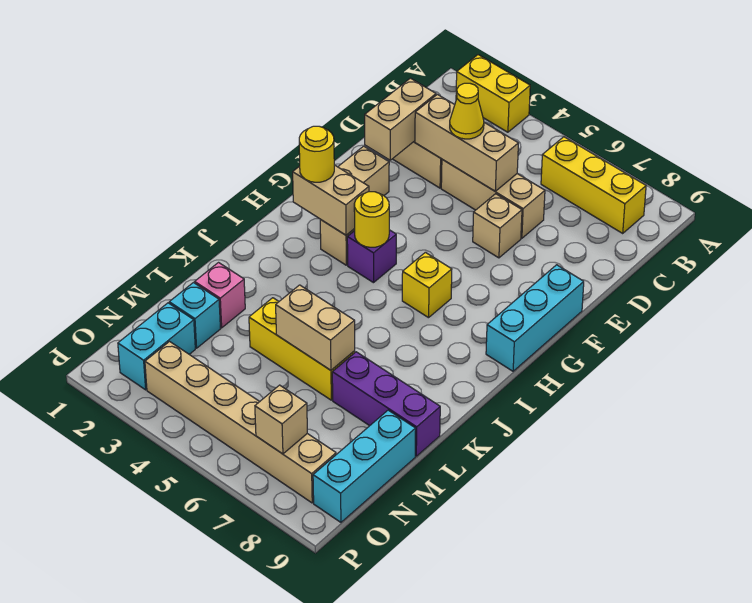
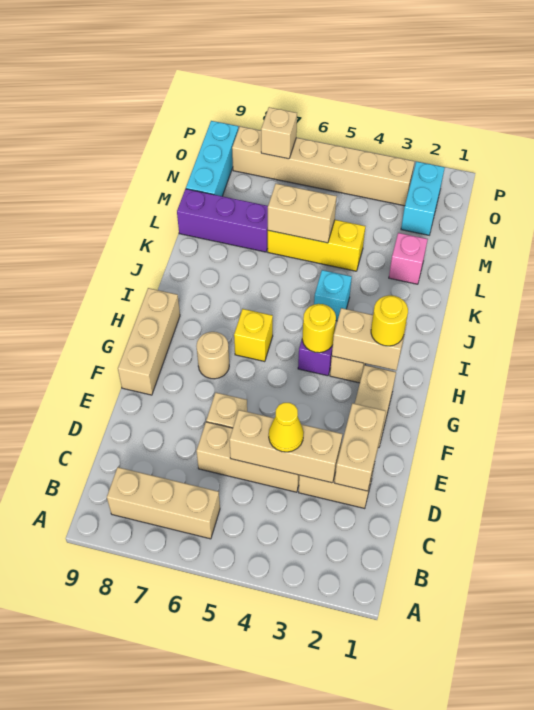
yellow brick A2:A3 level 1 -> none
yellow brick B6:B8 level 1 -> tan brick B6:B8 level 1
cyan brick F9:H9 level 1 -> tan brick F9:H9 level 1
none -> tan round brick G7 level 1
cyan brick M2 level 1 -> cyan brick J4 level 1

